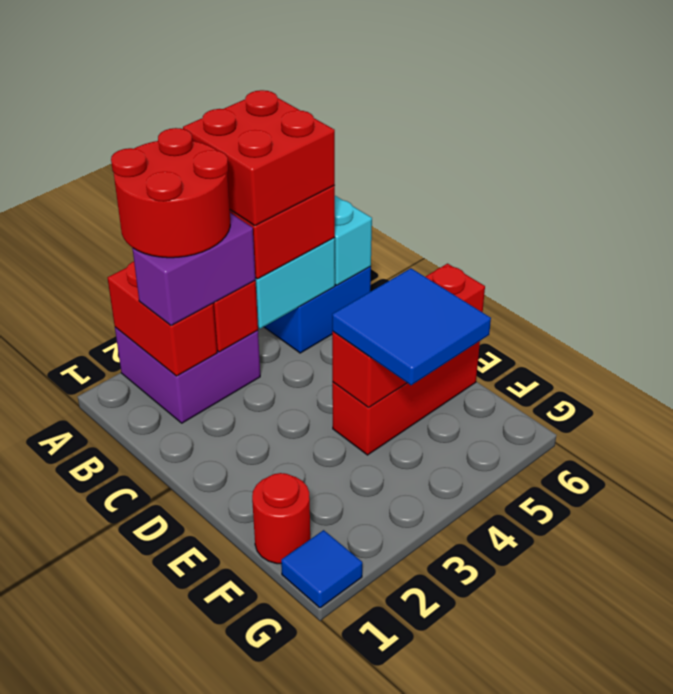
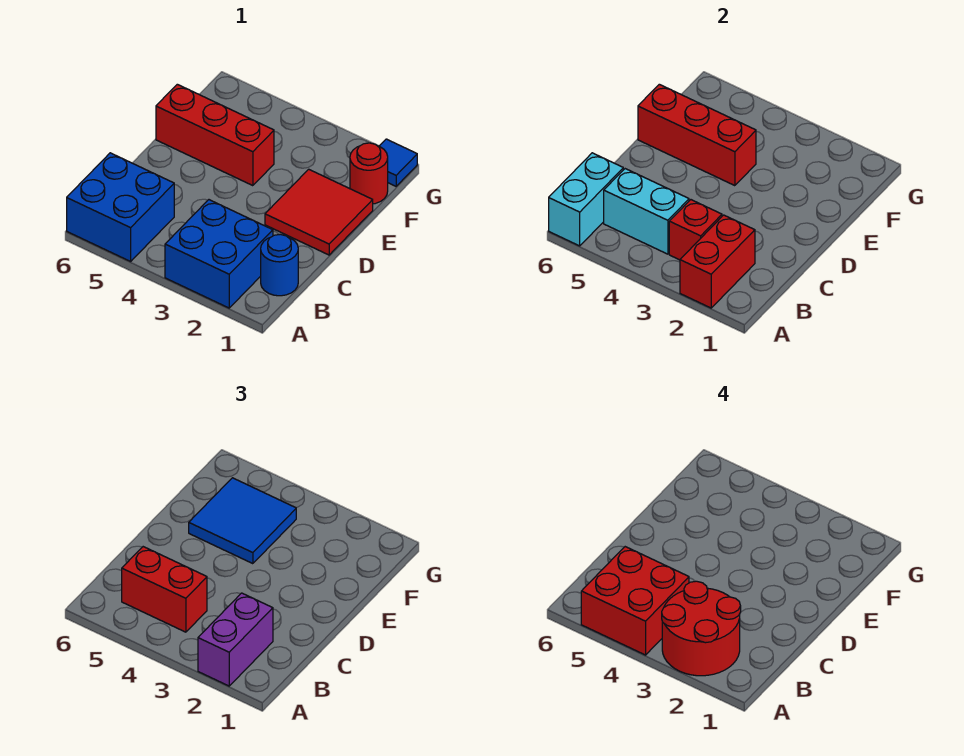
purple brick A2:B3 level 1 -> blue brick A2:B3 level 1
none -> blue round brick B1 level 1
purple brick B2:B3 level 3 -> purple brick A2:B2 level 3
none -> red tile D1:E2 level 1

